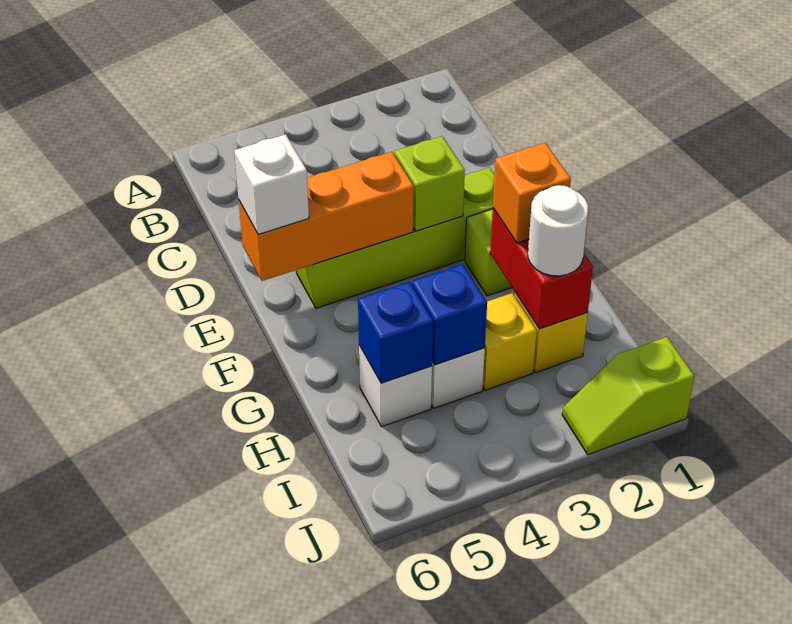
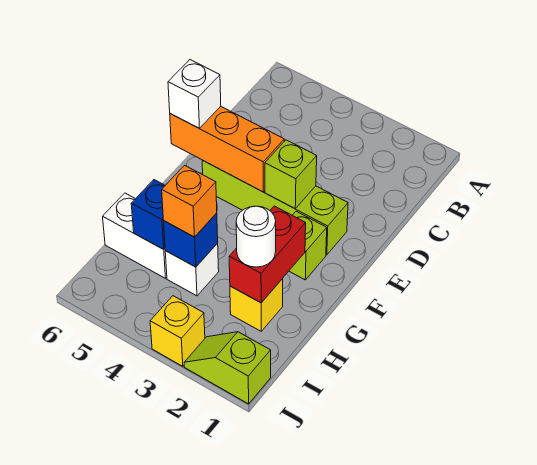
orange brick G2 level 3 -> orange brick H4 level 3
yellow brick H3 level 1 -> yellow brick J3 level 1
white brick H5 level 1 -> white brick H5:H6 level 1

